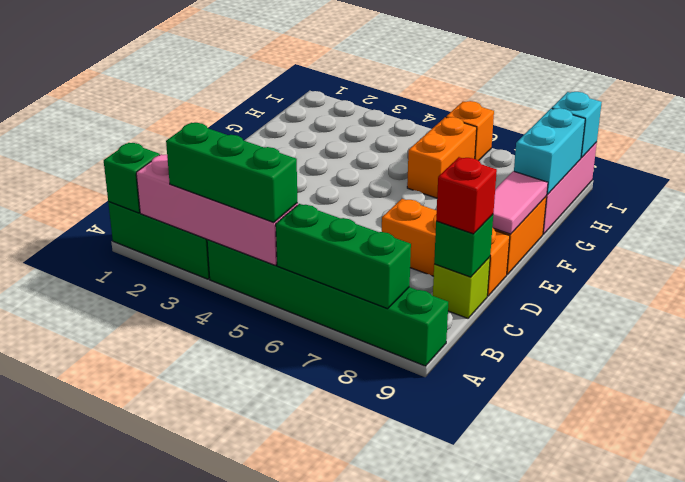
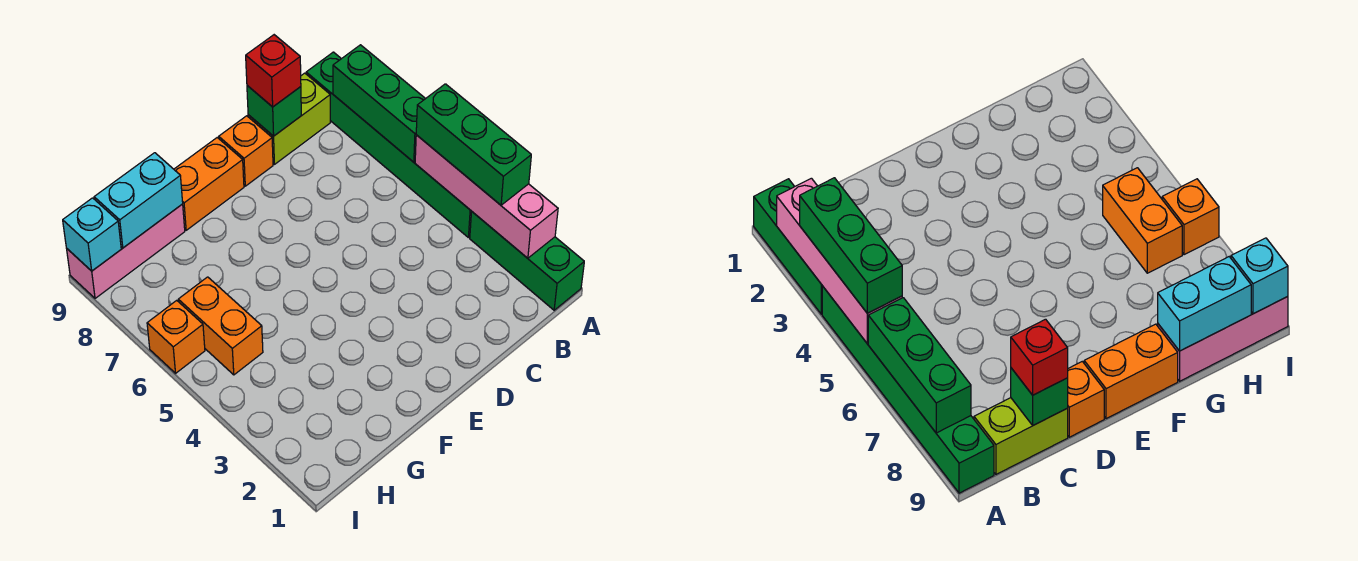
green brick A1 level 2 -> none
lime brick C9 level 1 -> lime brick B9:C9 level 1
orange brick D7:D9 level 1 -> orange brick D9 level 1
pink tile E9:F9 level 2 -> none
orange brick G6:H6 level 1 -> orange brick H5:H6 level 1

